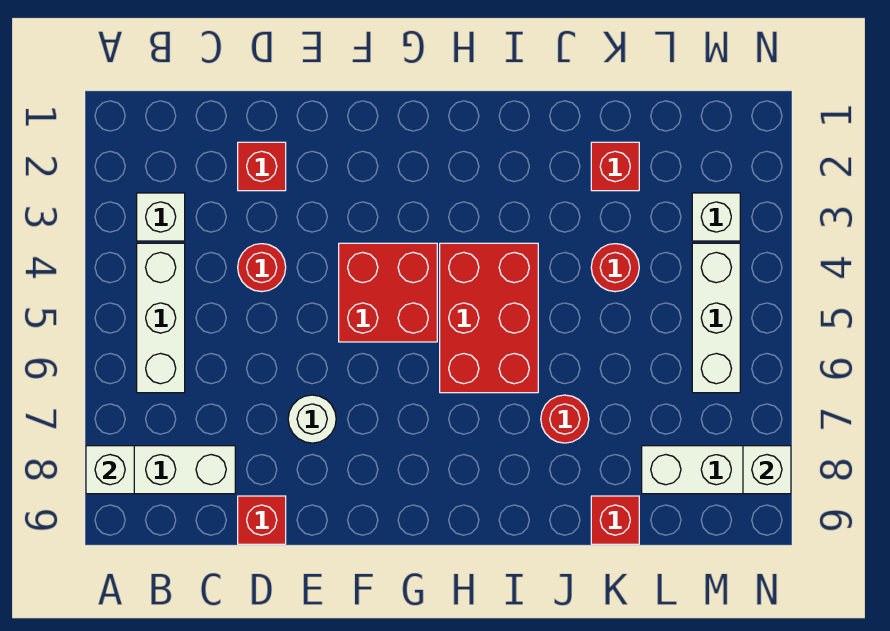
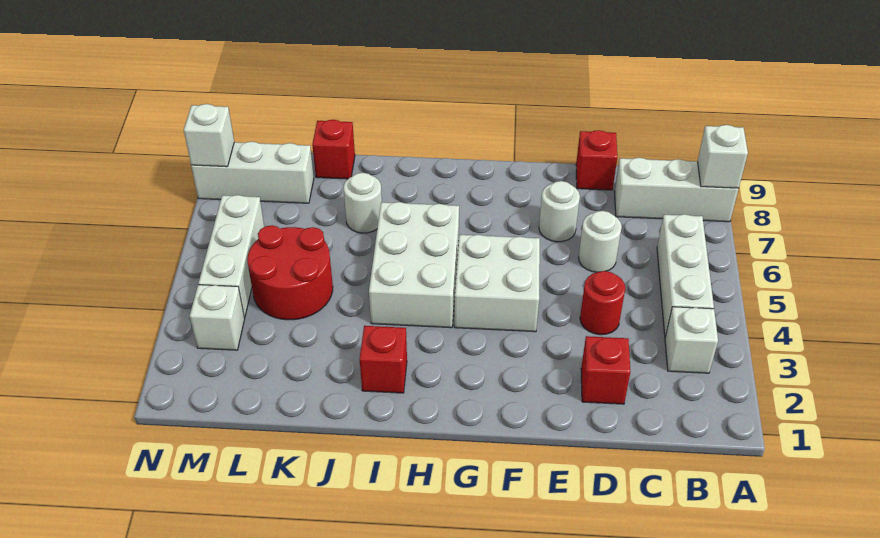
none -> white round brick D6 level 1
red brick F4:G5 level 1 -> white brick F4:G5 level 1
red brick H4:I6 level 1 -> white brick H4:I6 level 1
red round brick J7 level 1 -> white round brick J7 level 1
red brick K2 level 1 -> red brick I2 level 1
red round brick K4 level 1 -> red round brick K4:L5 level 1

